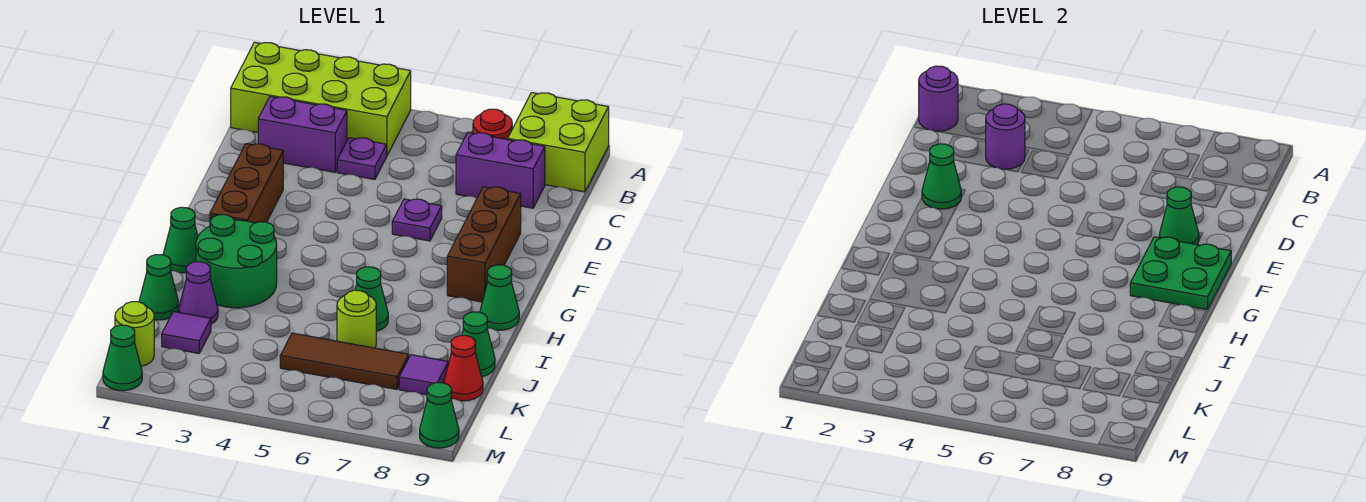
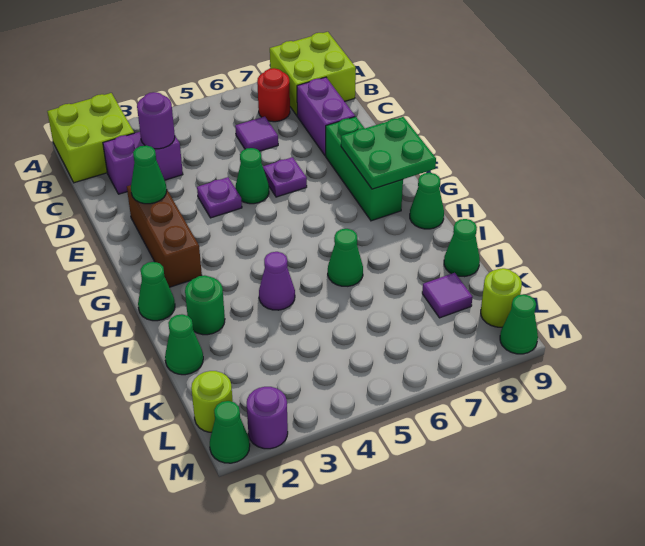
lime brick A1:B4 level 1 -> lime brick A1:B2 level 1
purple round brick B1 level 2 -> purple round brick M2 level 1
purple plate C4 level 1 -> purple plate E4 level 1
purple brick C7:C8 level 1 -> purple brick C8:D8 level 1
brown brick E8:G8 level 1 -> green brick E8:G8 level 1
green cone E8 level 2 -> green cone E5 level 1
green round brick H2:I3 level 1 -> green round brick I2 level 1
purple cone J2 level 1 -> purple cone I4 level 1
lime round brick J6 level 1 -> lime round brick L9 level 1
purple tile K2 level 1 -> purple tile C6 level 1
brown tile K5:K7 level 1 -> none
red cone K9 level 1 -> none

